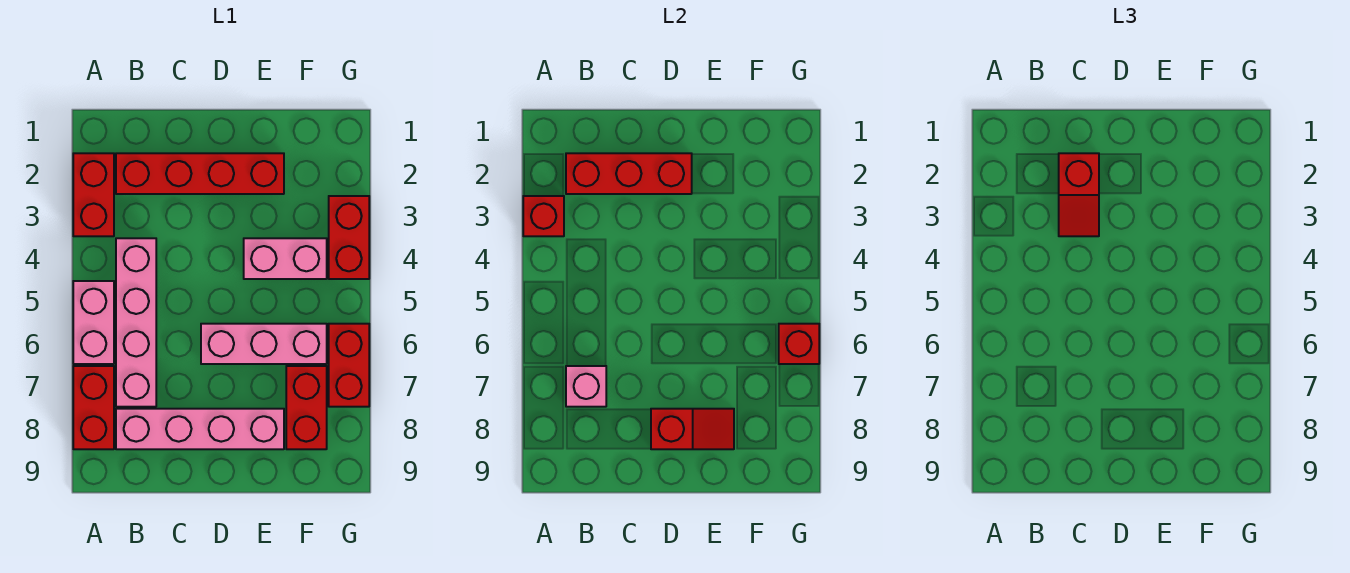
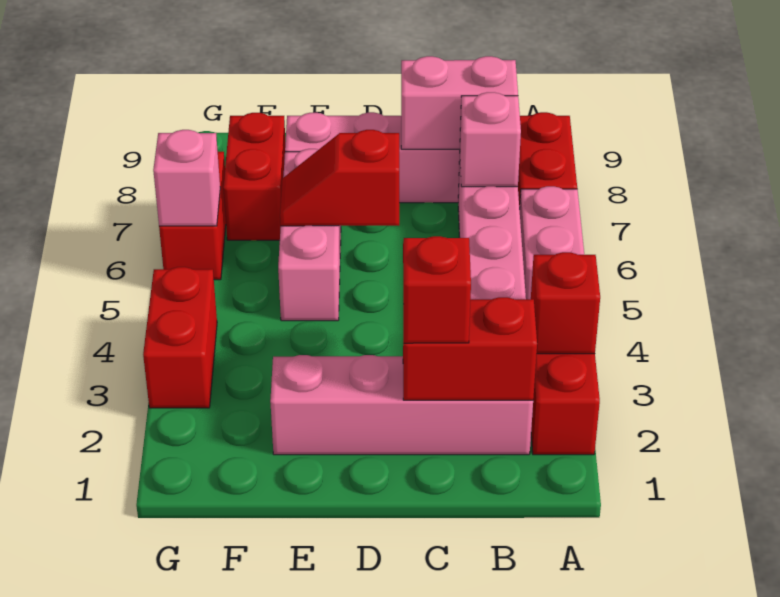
red brick B2:E2 level 1 -> pink brick B2:E2 level 1
red brick B2:D2 level 2 -> red brick B2:C2 level 2
pink brick D6:F6 level 1 -> pink brick E5:E7 level 1
red slope D8:E8 level 2 top D -> red slope D6:E6 level 2 top D
pink brick E4:F4 level 1 -> pink brick B8:C8 level 2
red brick G6 level 2 -> pink brick G6 level 2

